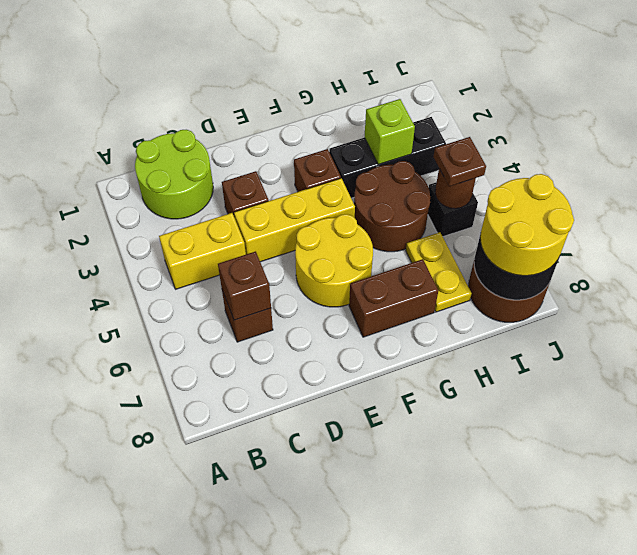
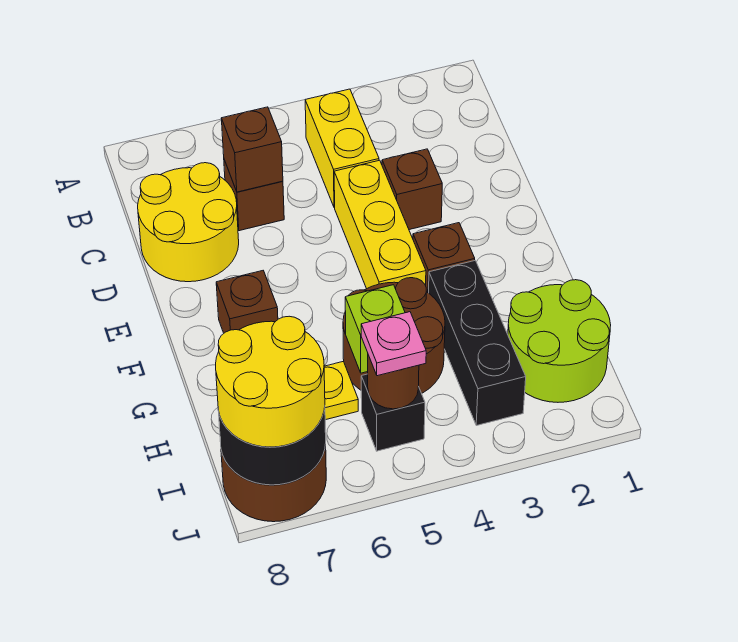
lime round brick B1:C2 level 1 -> lime round brick H1:I2 level 1
yellow round brick E5:F6 level 1 -> yellow round brick C7:D8 level 1
brown brick F7:G7 level 1 -> brown brick F7 level 1
lime brick H3 level 2 -> lime brick H5 level 2
brown plate I5 level 3 -> pink plate I5 level 3

